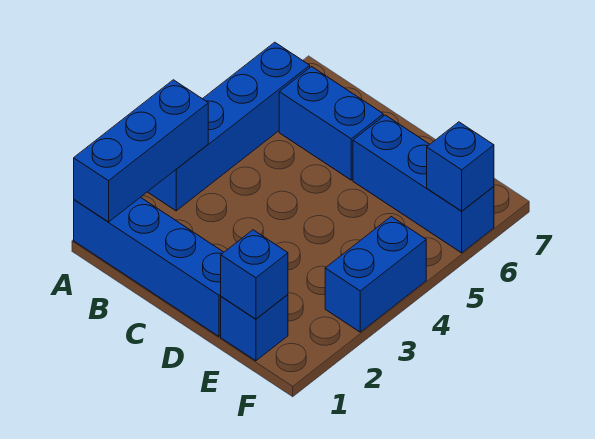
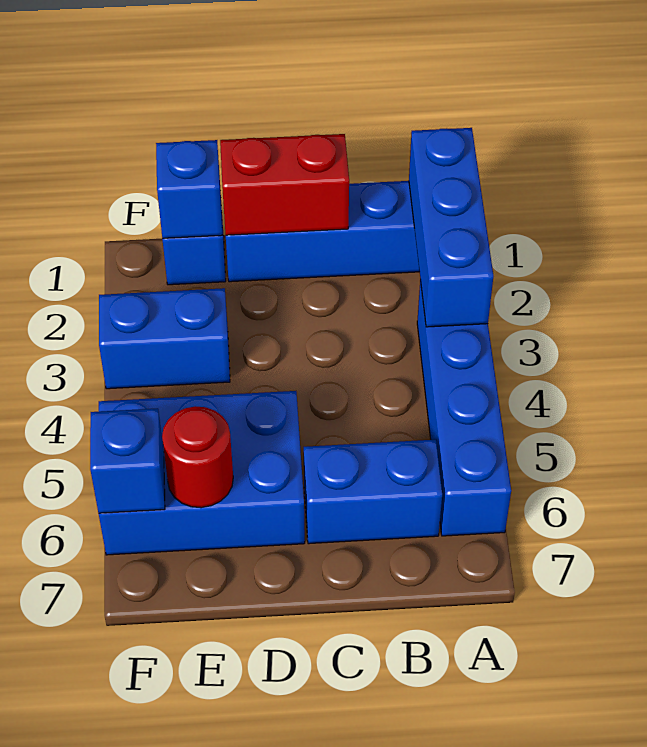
none -> red brick C1:D1 level 2
blue brick D6:F6 level 1 -> blue brick D5:F6 level 1
none -> red round brick E6 level 2
blue brick F3:F4 level 1 -> blue brick E3:F3 level 1

